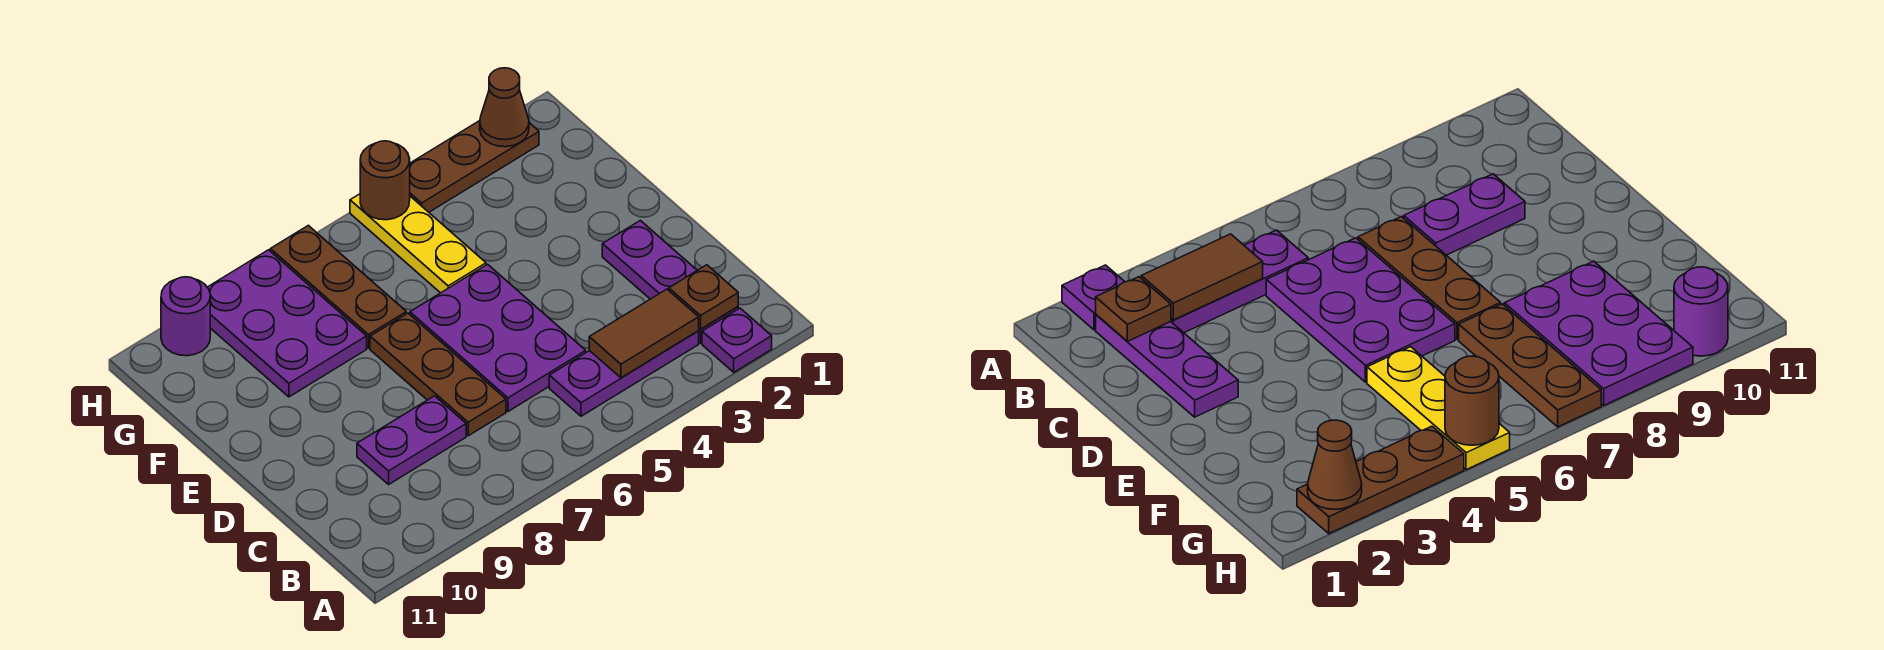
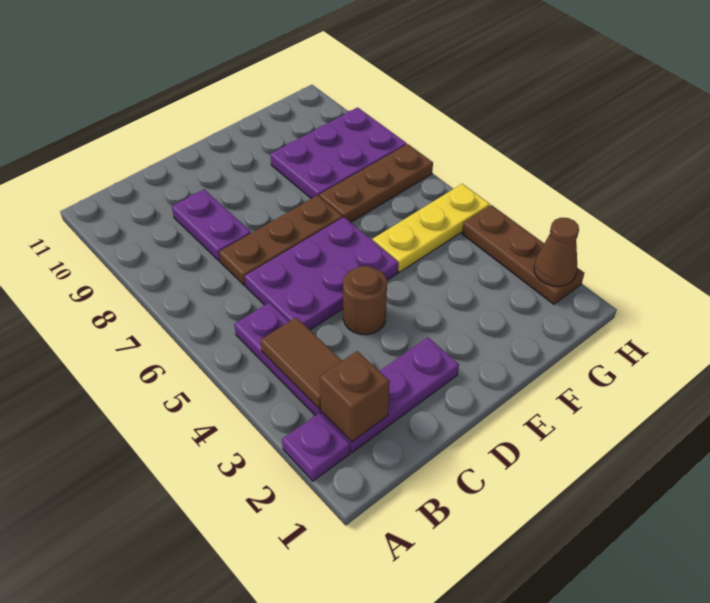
brown plate B2 level 2 -> brown brick B2 level 2
brown round brick H5 level 2 -> brown round brick D4 level 1
purple round brick H10 level 1 -> none

